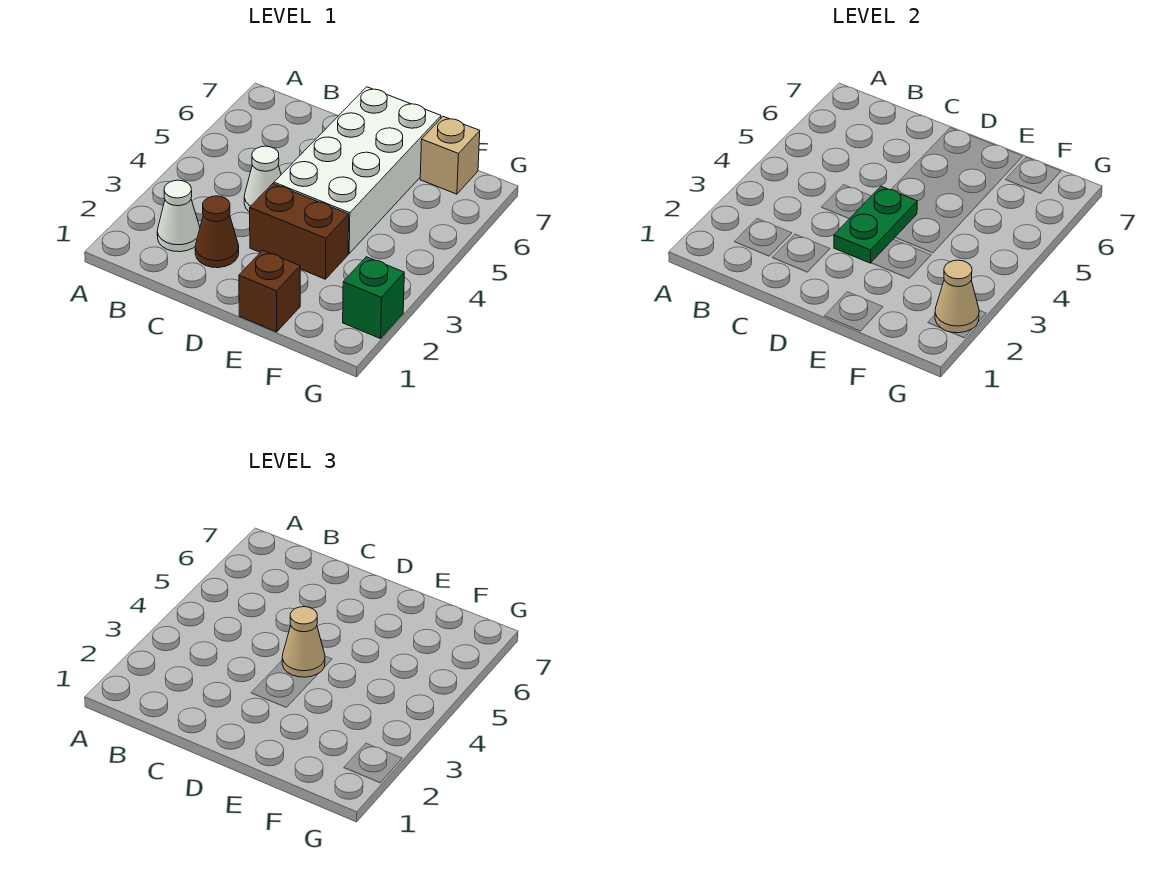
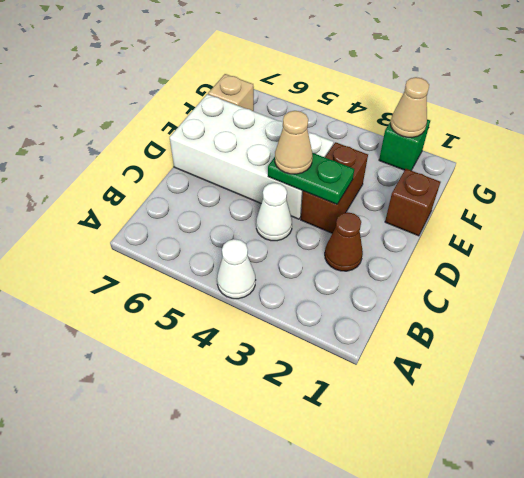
white cone B2 level 1 -> white cone A4 level 1

